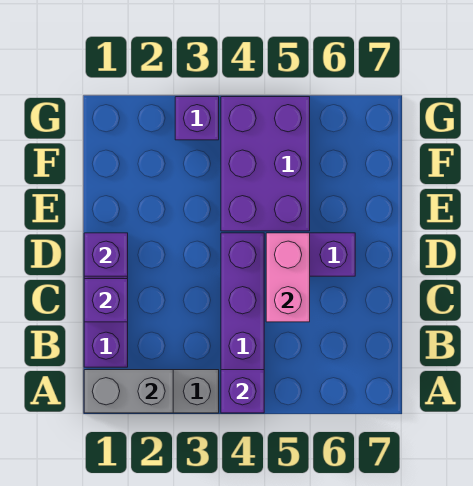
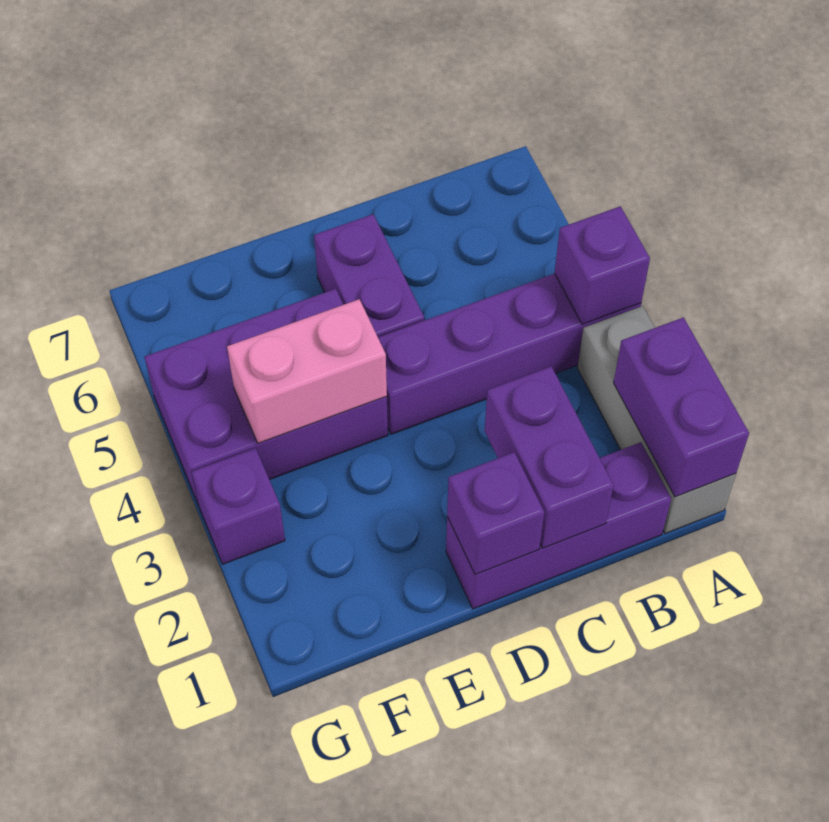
grey brick A1:A2 level 2 -> purple brick A1:A2 level 2
purple brick C1 level 2 -> purple brick C1:C2 level 2
pink brick C5:D5 level 2 -> pink brick E4:F4 level 2

